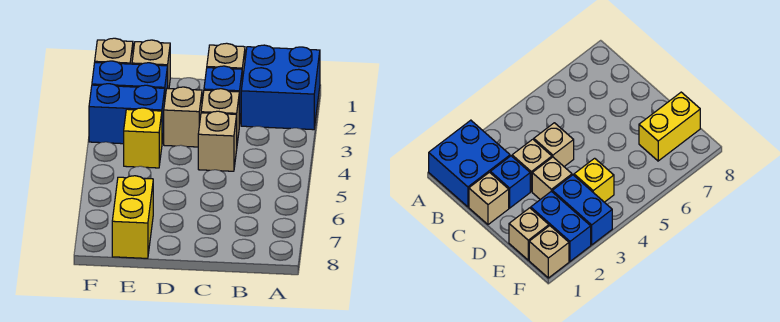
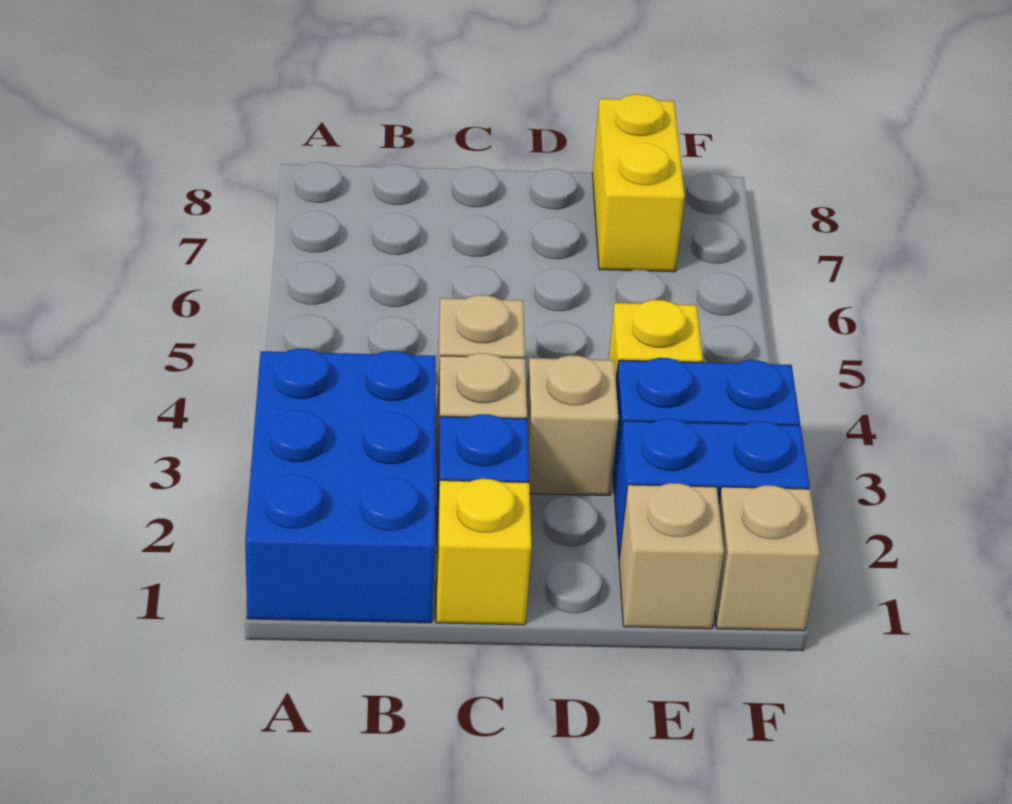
blue brick A1:B2 level 1 -> blue brick A1:B3 level 1
tan brick C1 level 1 -> yellow brick C1 level 1

